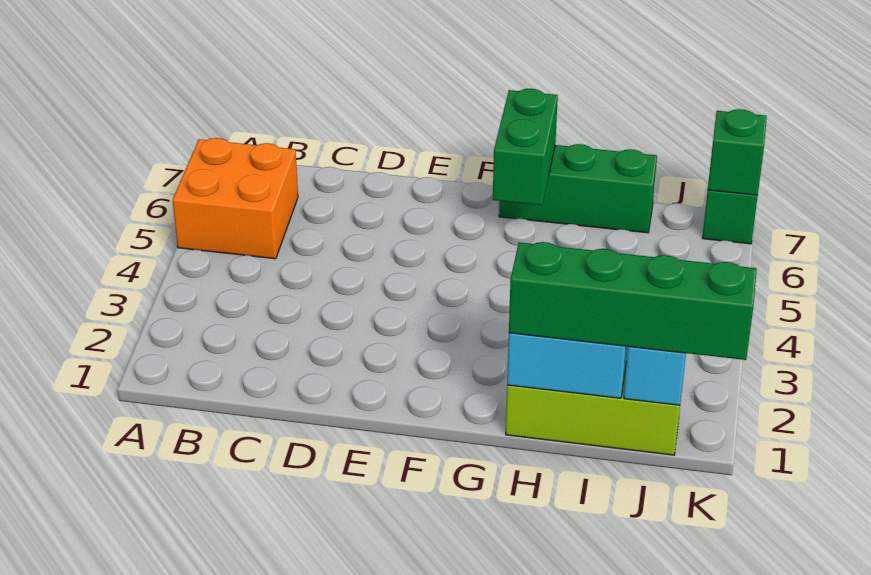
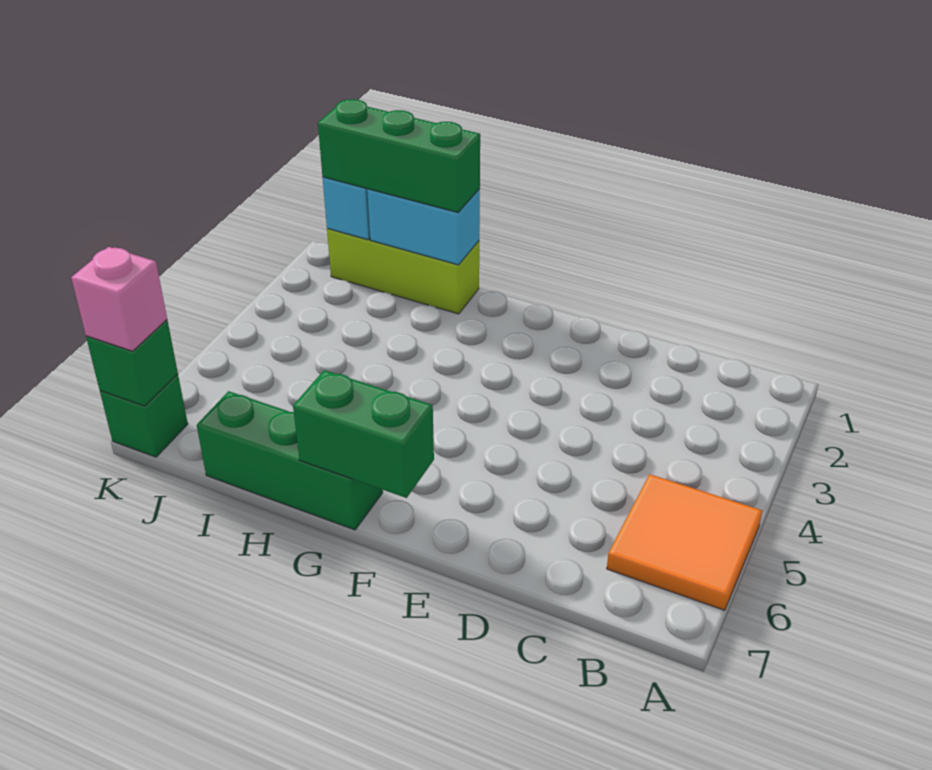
orange brick A5:B6 level 1 -> orange tile A5:B6 level 1
green brick G6:G7 level 2 -> green brick F7:G7 level 2
green brick H1:K1 level 3 -> green brick H1:J1 level 3
none -> pink brick K7 level 3

